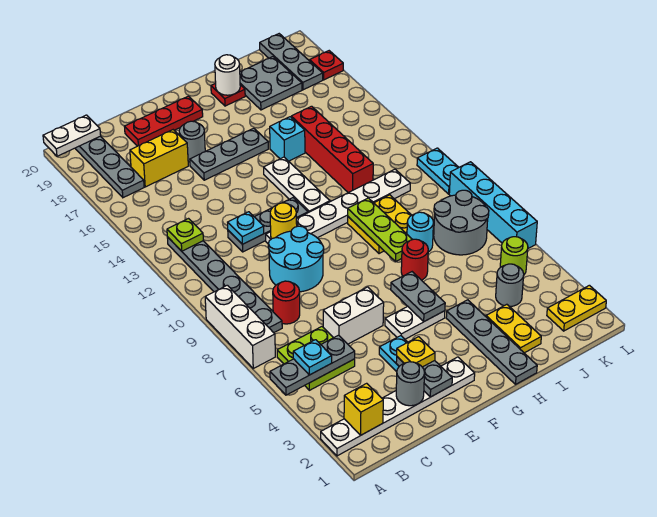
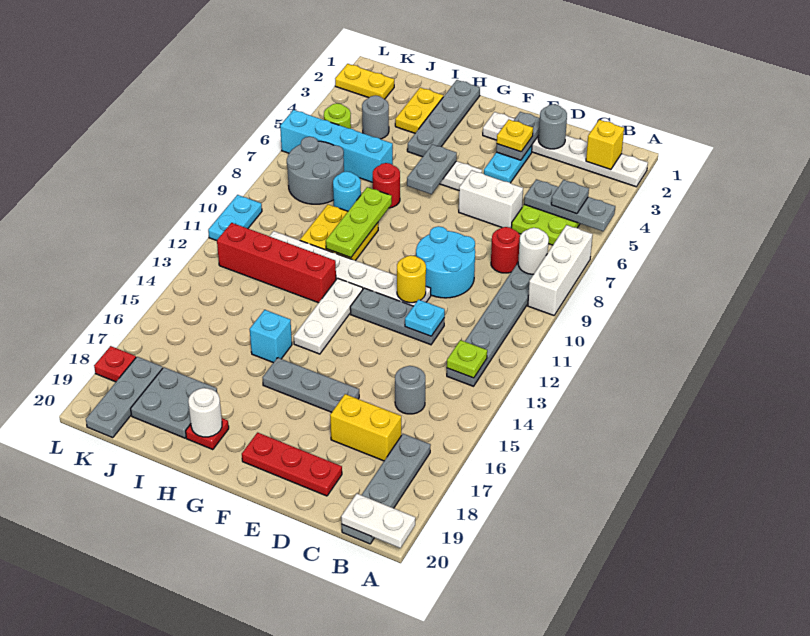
cyan plate B5 level 3 -> grey plate B5 level 3
none -> white round brick B8 level 2
grey round brick E17 level 1 -> grey round brick C15 level 1
red brick I12:I15 level 1 -> red brick H12:K12 level 1
cyan brick L6:L9 level 1 -> cyan brick I6:L6 level 1

